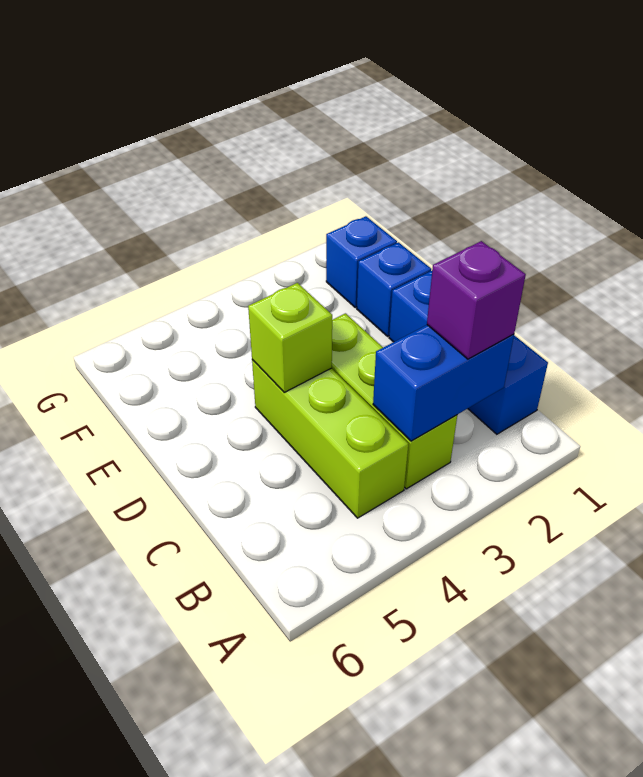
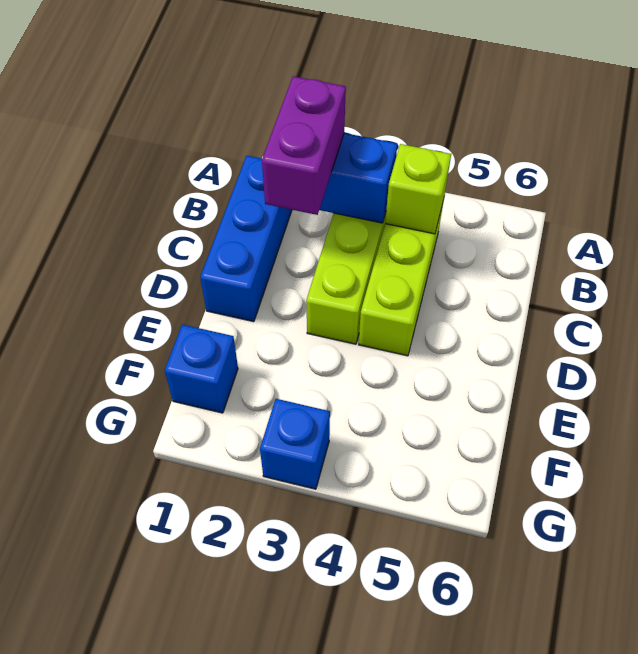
purple brick B2 level 3 -> purple brick B2:C2 level 3
lime brick D4 level 2 -> lime brick B4 level 2
blue brick E1 level 1 -> blue brick G3 level 1

